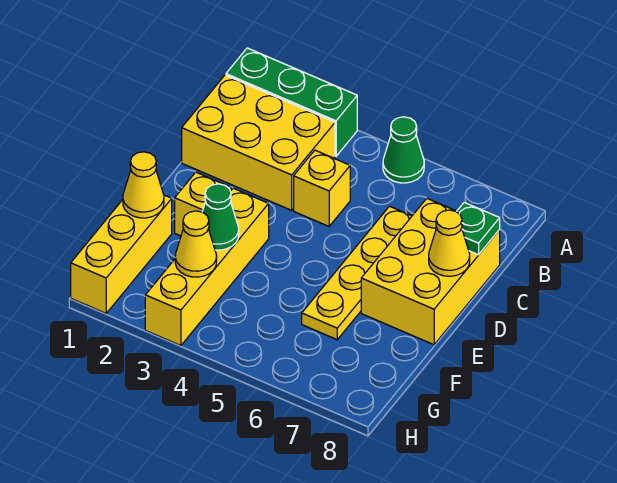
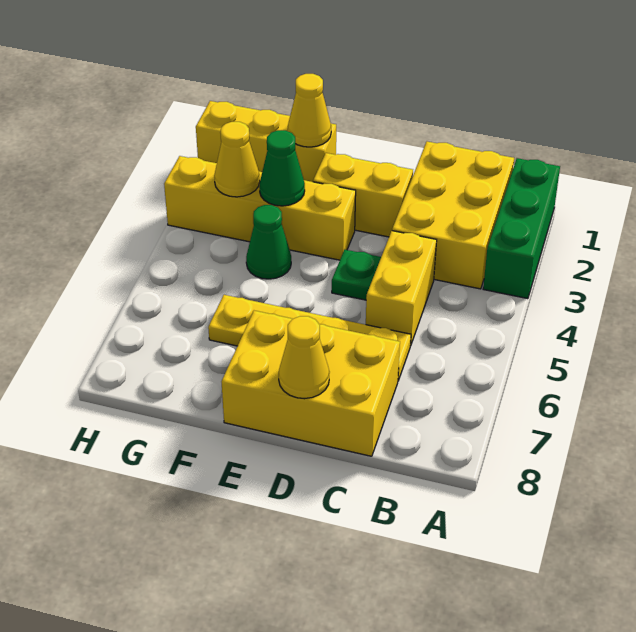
green cone A5 level 1 -> green cone F4 level 1
yellow brick C4 level 1 -> yellow brick C4:C5 level 1
green plate C8 level 2 -> green plate D4 level 1
yellow brick E2 level 1 -> yellow brick D2:E2 level 1

